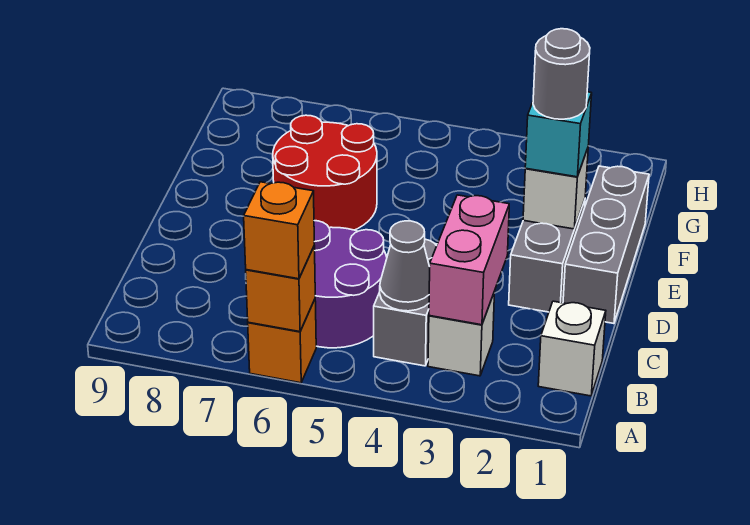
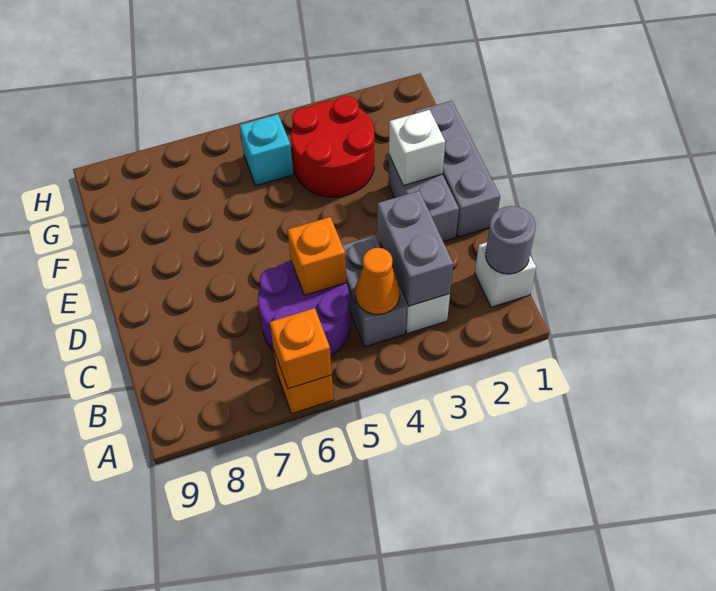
orange brick A6 level 3 -> orange brick C5 level 2
pink brick B3:C3 level 2 -> grey brick B3:C3 level 2
grey cone B4 level 2 -> orange cone B4 level 2
cyan brick E2 level 3 -> cyan brick G5 level 1
grey round brick E2 level 4 -> grey round brick B1 level 2
red round brick E6:F7 level 1 -> red round brick F3:G4 level 1

